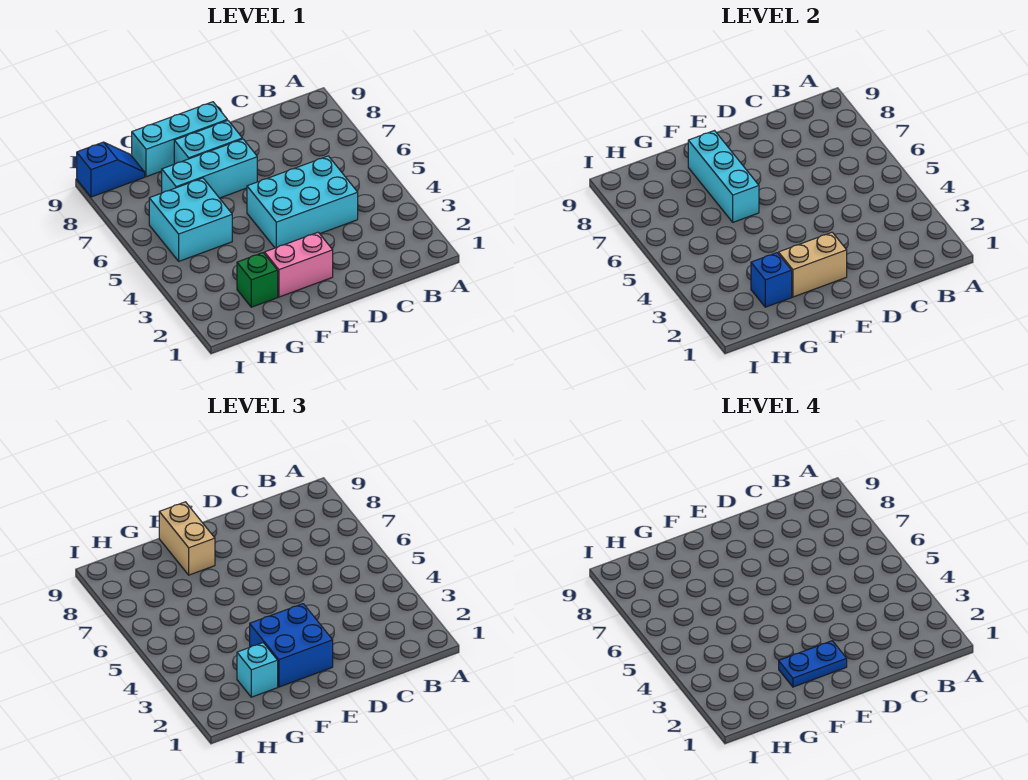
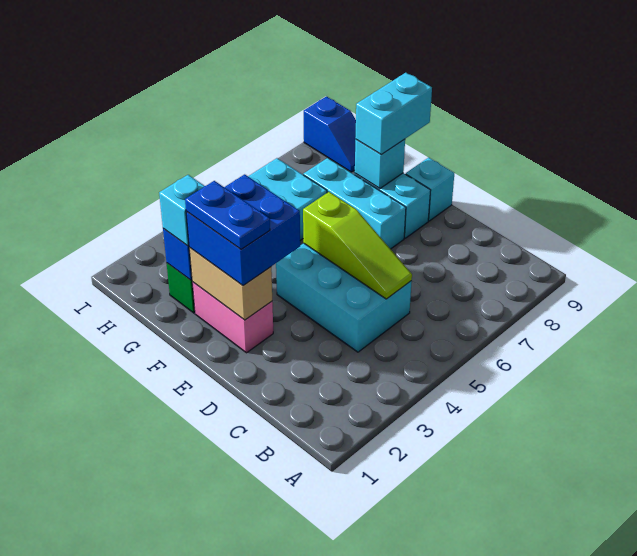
none -> lime slope C5:E5 level 2 top E
cyan brick E9:G9 level 1 -> cyan brick E9 level 1
cyan brick F6:F8 level 2 -> cyan brick F8 level 2
tan brick F8:F9 level 3 -> cyan brick F8:F9 level 3

